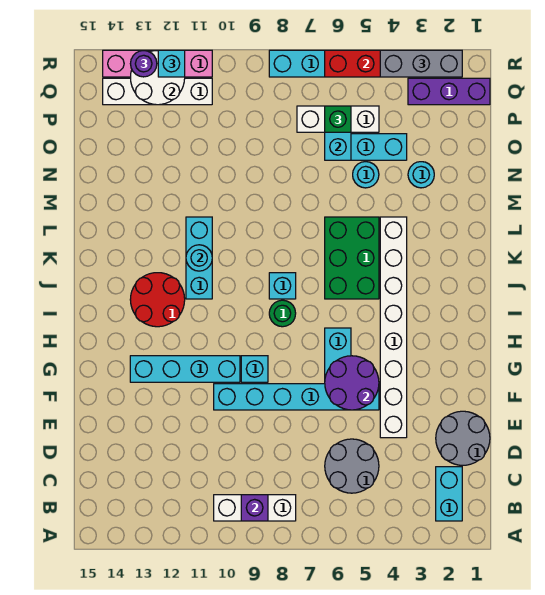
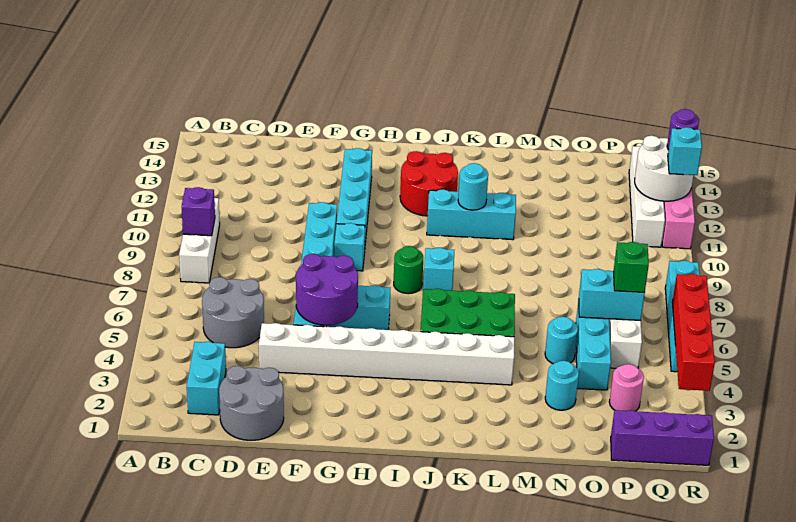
cyan brick B2:C2 level 1 -> cyan brick C2:C3 level 1
none -> pink round brick P3 level 1
purple brick Q1:Q3 level 1 -> purple brick P1:R1 level 1
grey brick R2:R4 level 3 -> none

